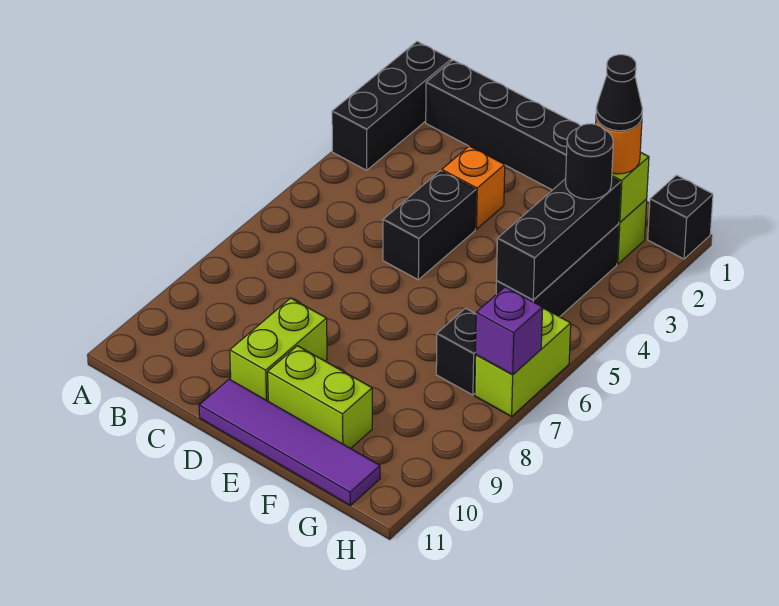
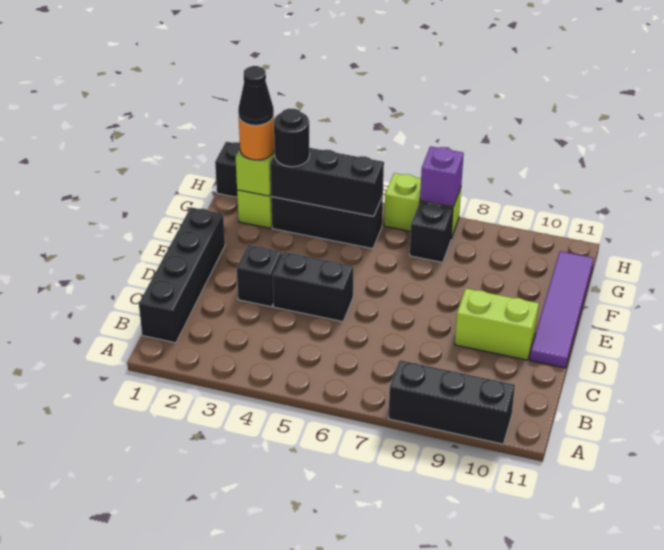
black brick A1:A3 level 1 -> black brick A8:A10 level 1
orange brick D3 level 1 -> black brick D3 level 1
lime brick E10:F10 level 1 -> none

